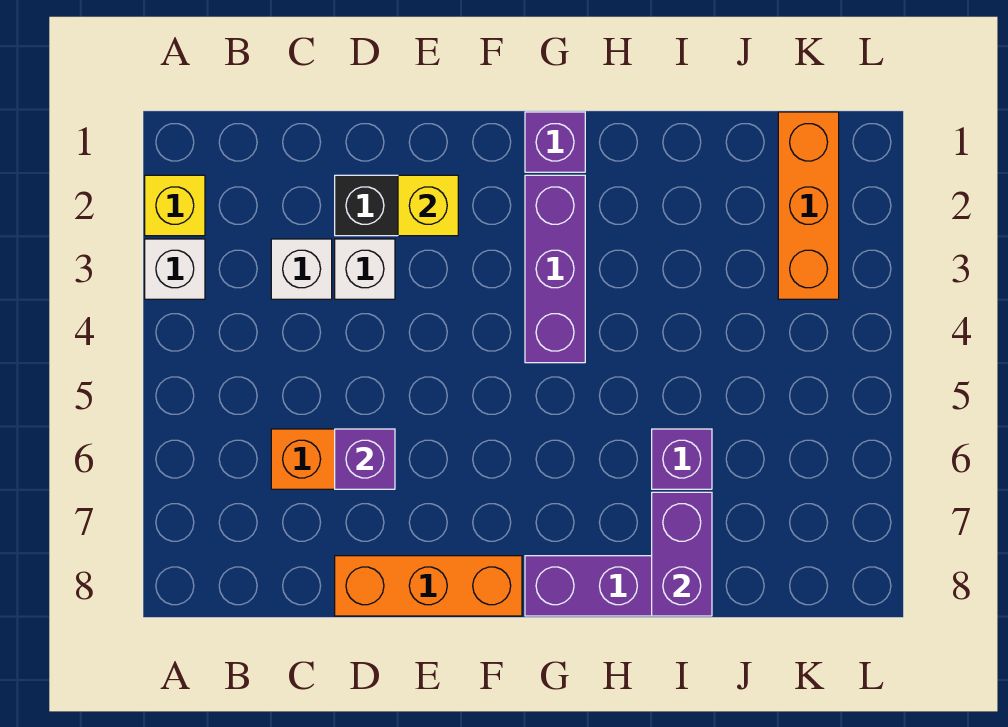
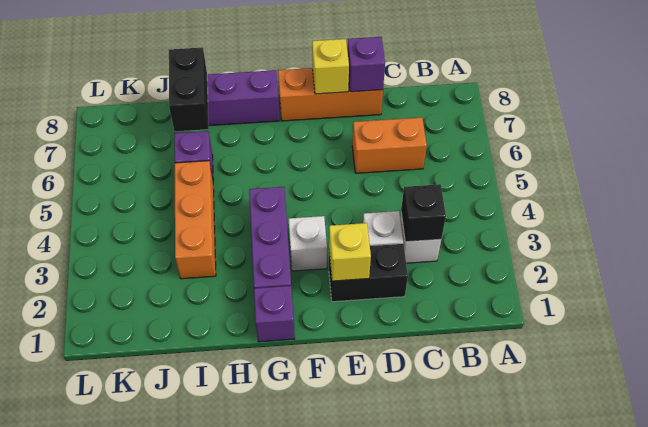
yellow brick A2 level 1 -> yellow brick E8 level 2
white brick A3 level 1 -> white brick F3 level 1
none -> black brick C3 level 2
purple brick D6 level 2 -> purple brick D8 level 2
purple brick I7:I8 level 2 -> black brick I7:I8 level 2
orange brick K1:K3 level 1 -> orange brick I3:I5 level 1

